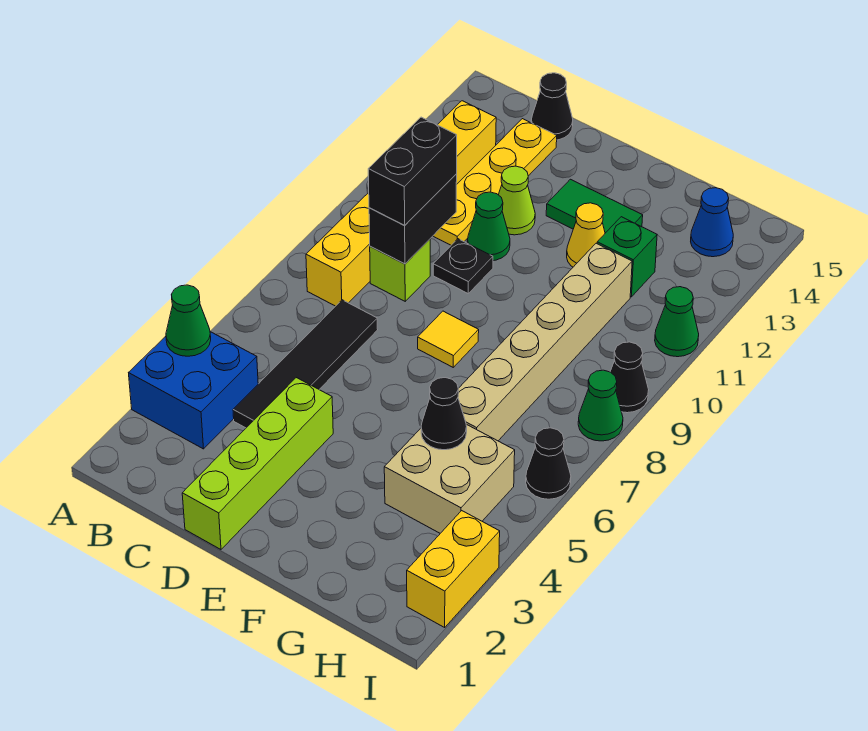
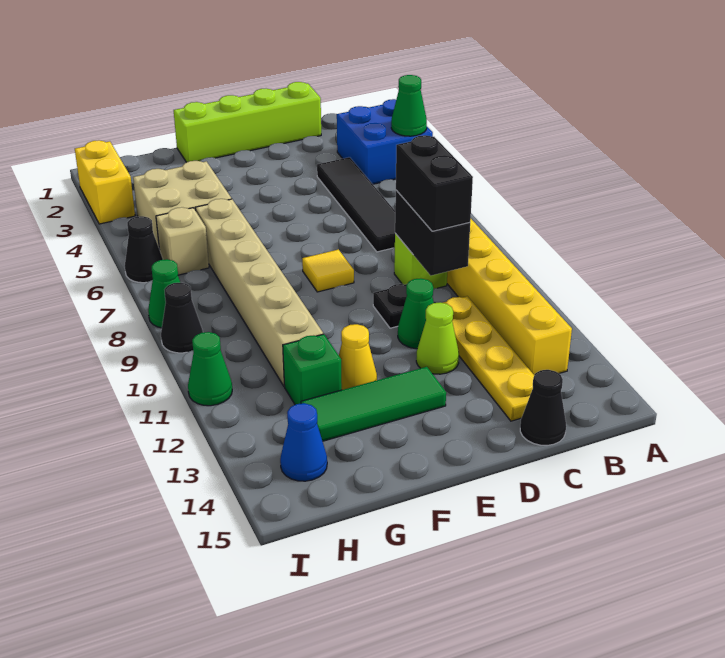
lime brick D1:D4 level 1 -> lime brick C1:F1 level 1
green tile E13:F13 level 1 -> green tile E13:G13 level 1
black cone G5 level 2 -> none
none -> tan brick H6 level 1

